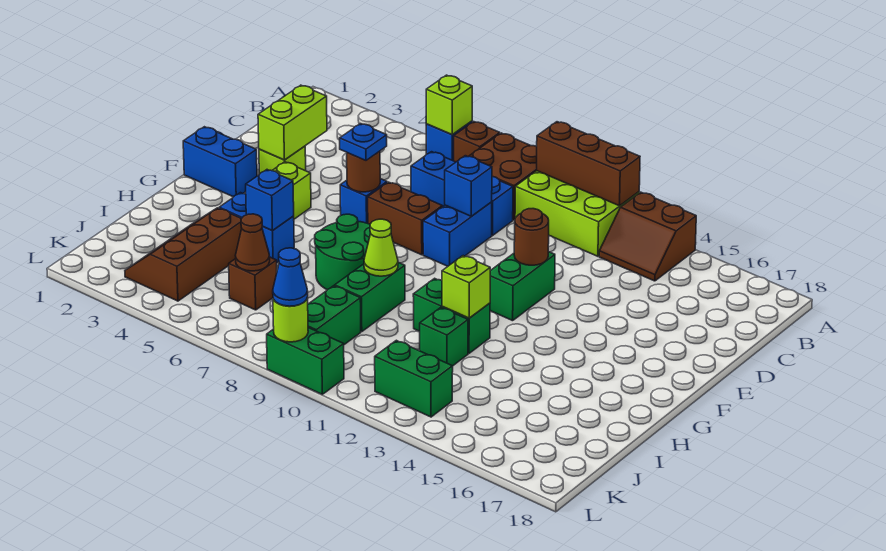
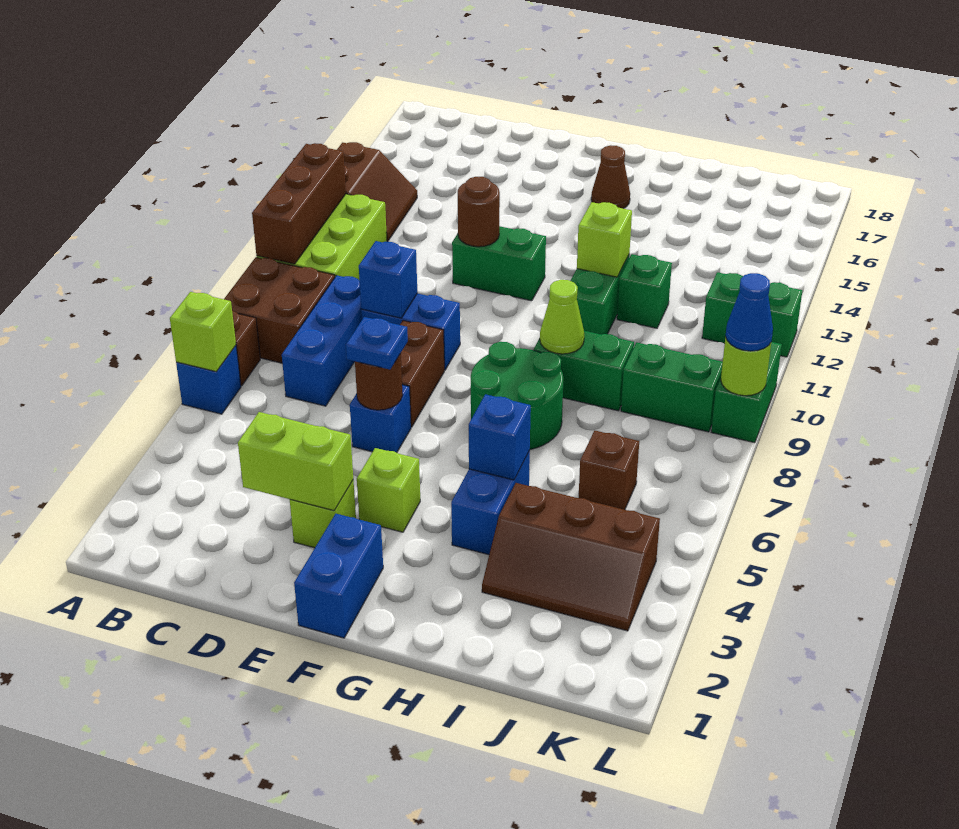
brown cone J6 level 2 -> brown cone G16 level 1
green brick K12:K13 level 1 -> green brick K12:L12 level 1

